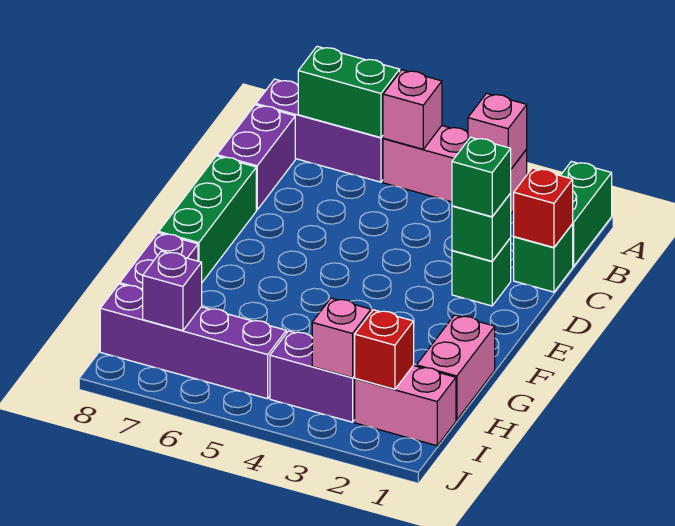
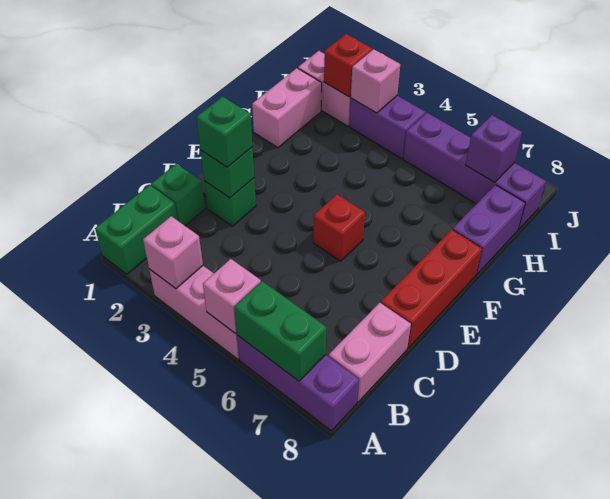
purple brick B8:C8 level 1 -> pink brick B8:C8 level 1
red brick C1 level 2 -> red brick E5 level 1
green brick D8:F8 level 1 -> red brick D8:F8 level 1

